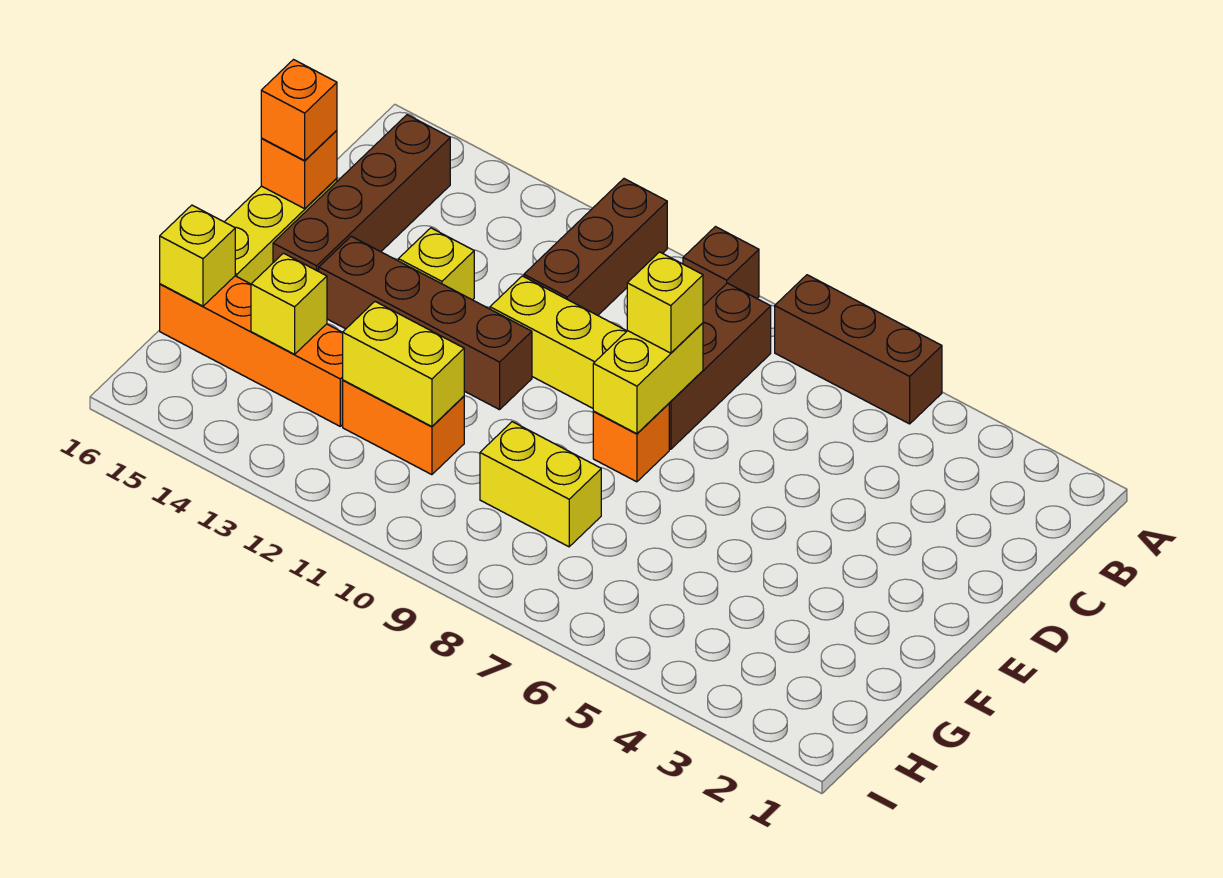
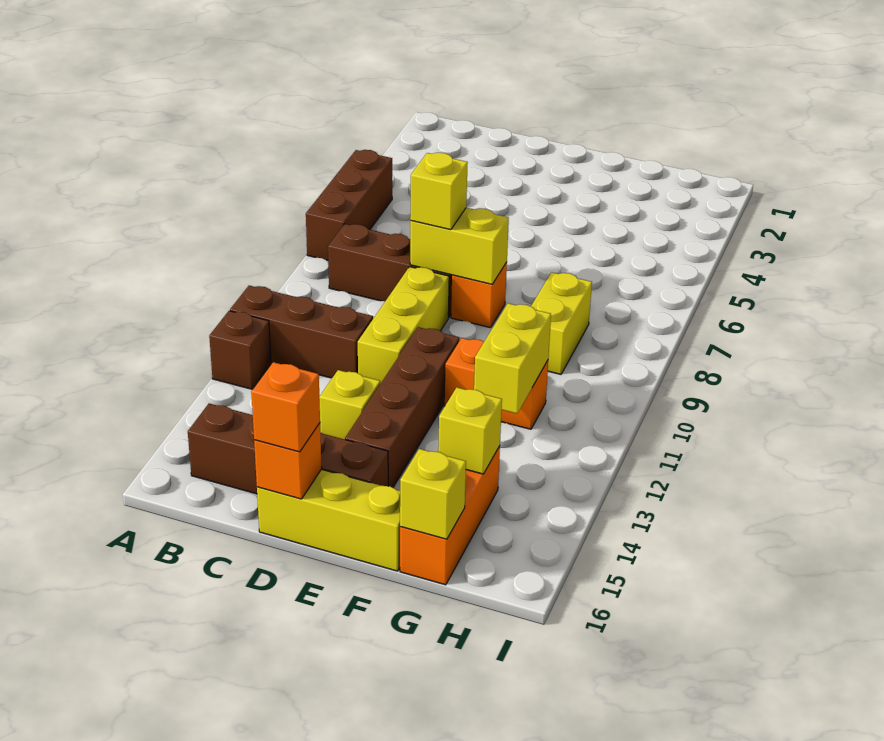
brown brick A9 level 1 -> brown brick A12 level 1
orange brick G11:G12 level 1 -> orange brick F11:G11 level 1
orange brick G13:G16 level 1 -> orange brick G14:G16 level 1

